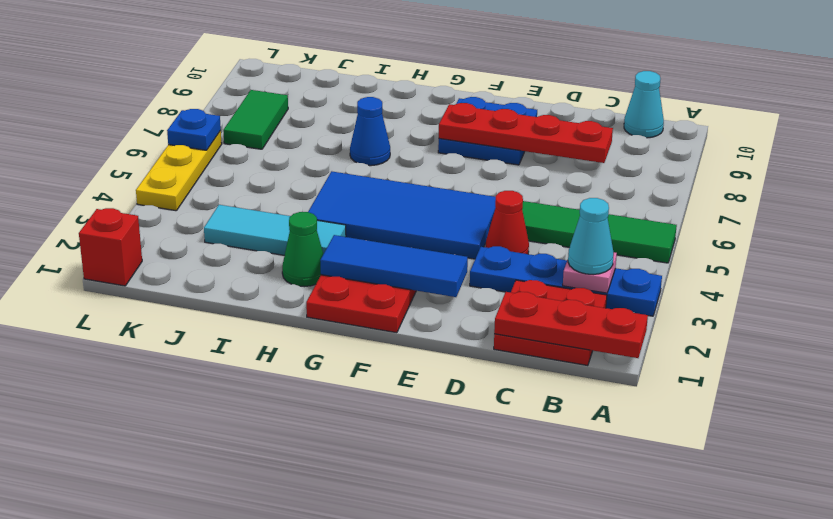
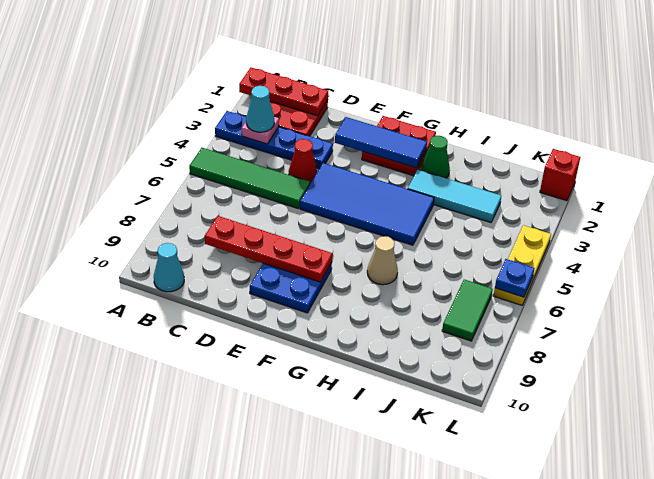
blue cone H7 level 1 -> tan cone H7 level 1

